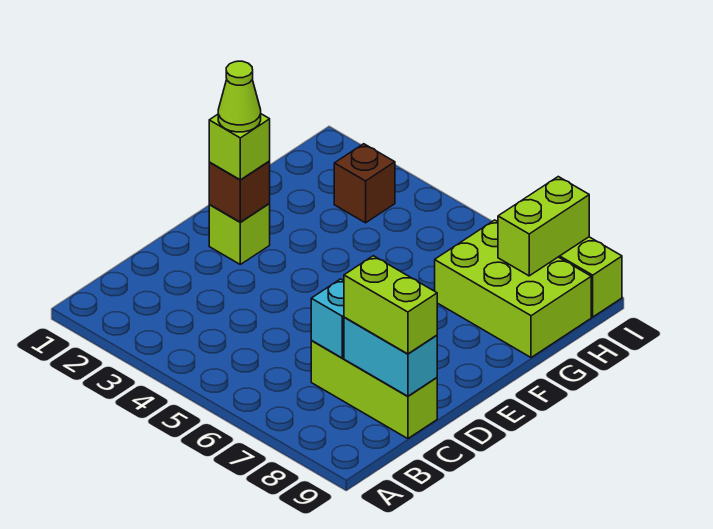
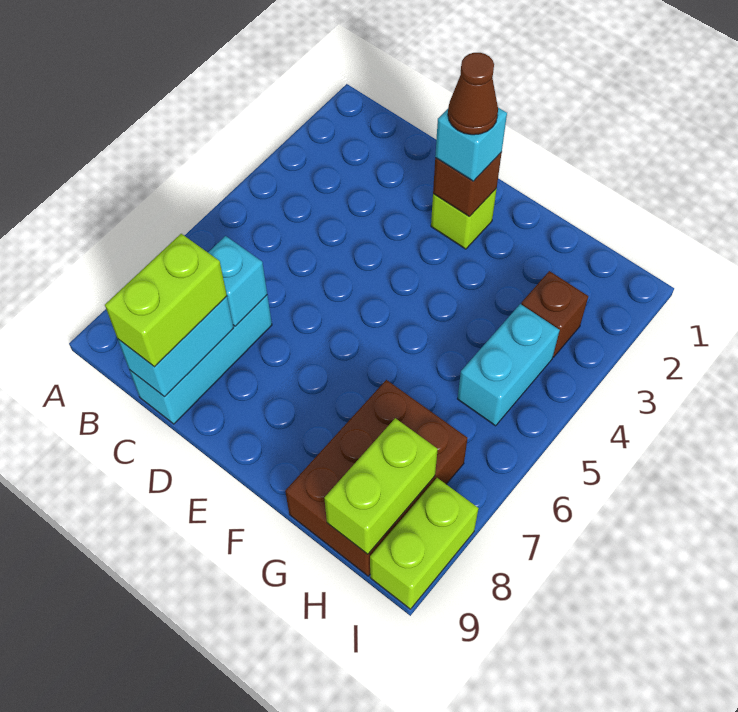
lime brick C7:C9 level 1 -> cyan brick C7:C9 level 1
lime brick E2 level 3 -> cyan brick E2 level 3
lime cone E2 level 4 -> brown cone E2 level 4
lime brick G7:H9 level 1 -> brown brick G7:H9 level 1
none -> cyan brick H4:H5 level 1
lime brick H8:I8 level 2 -> lime brick H8:H9 level 2

